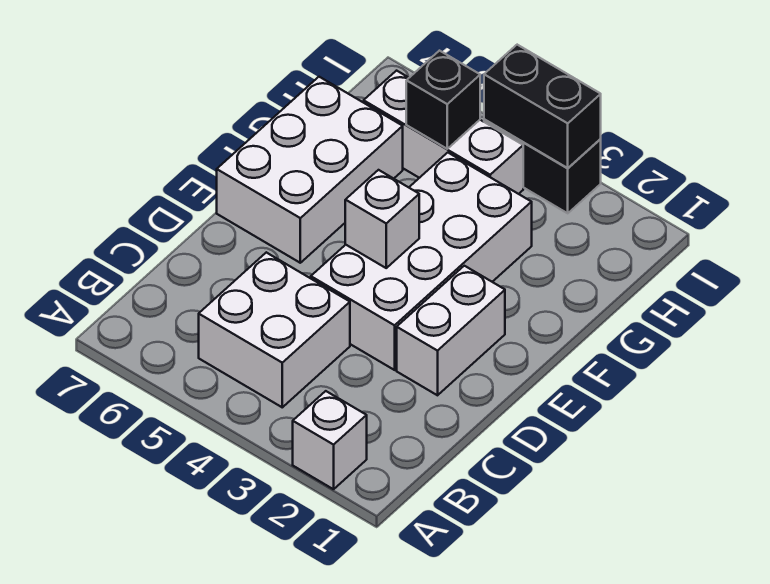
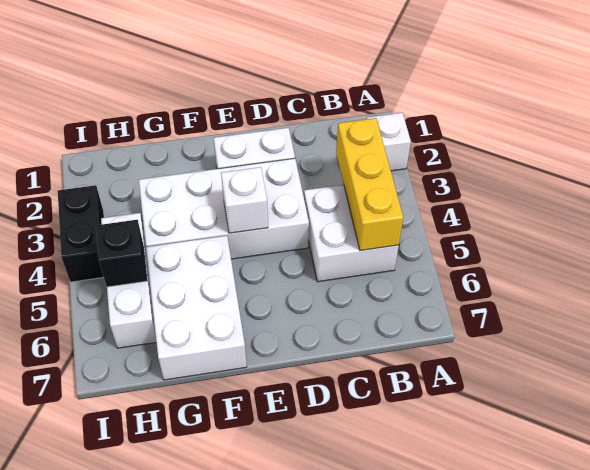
none -> yellow brick B3:B5 level 2
white brick E6:G7 level 1 -> white brick F5:G7 level 1
black brick I3:I4 level 2 -> none

